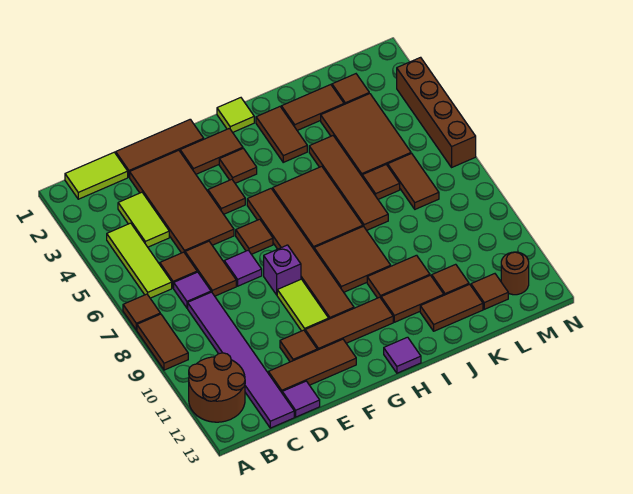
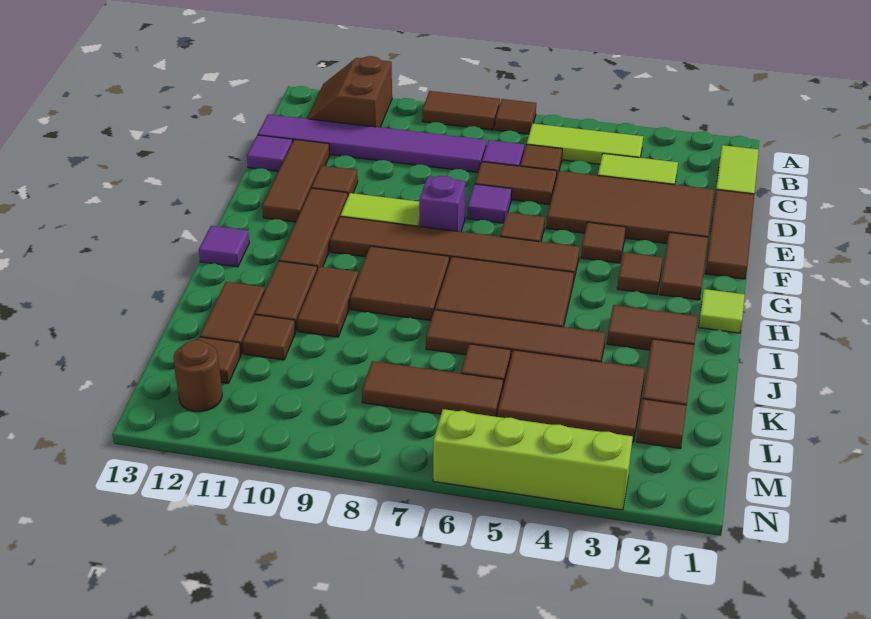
brown round brick A11:B12 level 1 -> brown slope A11:B12 level 1 top 11
brown tile L6:L7 level 1 -> brown tile L6:L8 level 1
brown brick N3:N6 level 1 -> lime brick N3:N6 level 1

